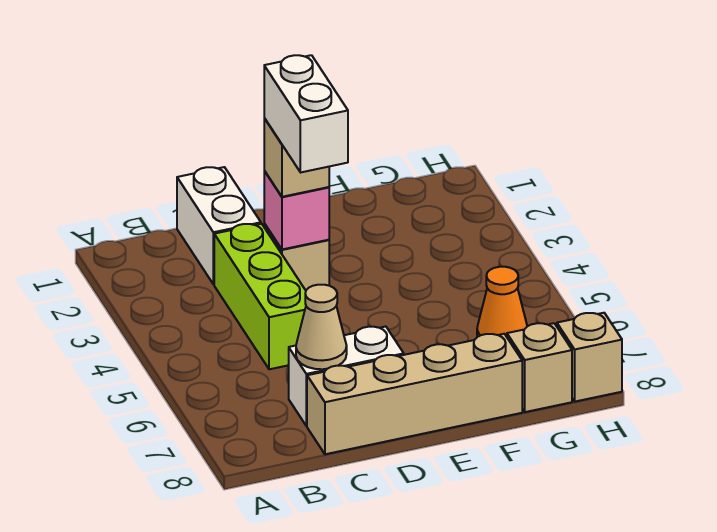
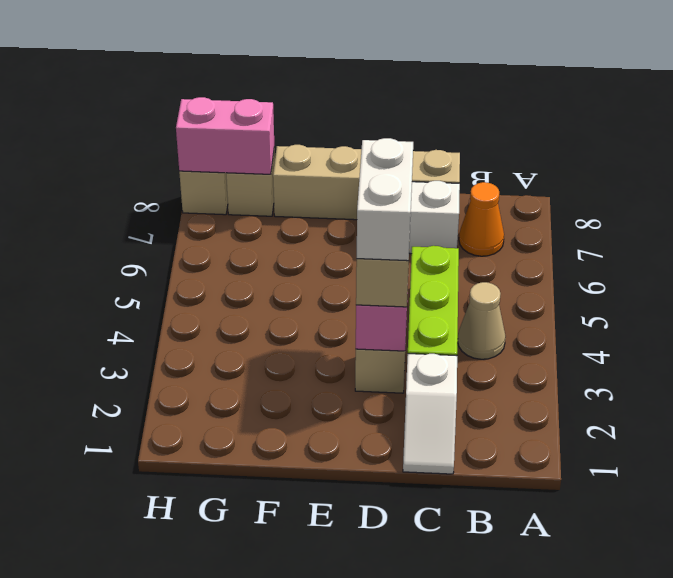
white brick C1:C2 level 1 -> white slope C1:C2 level 1 top 2
tan cone C7 level 2 -> tan cone B4 level 1
orange cone G6 level 1 -> orange cone B7 level 1
none -> pink brick G8:H8 level 2

